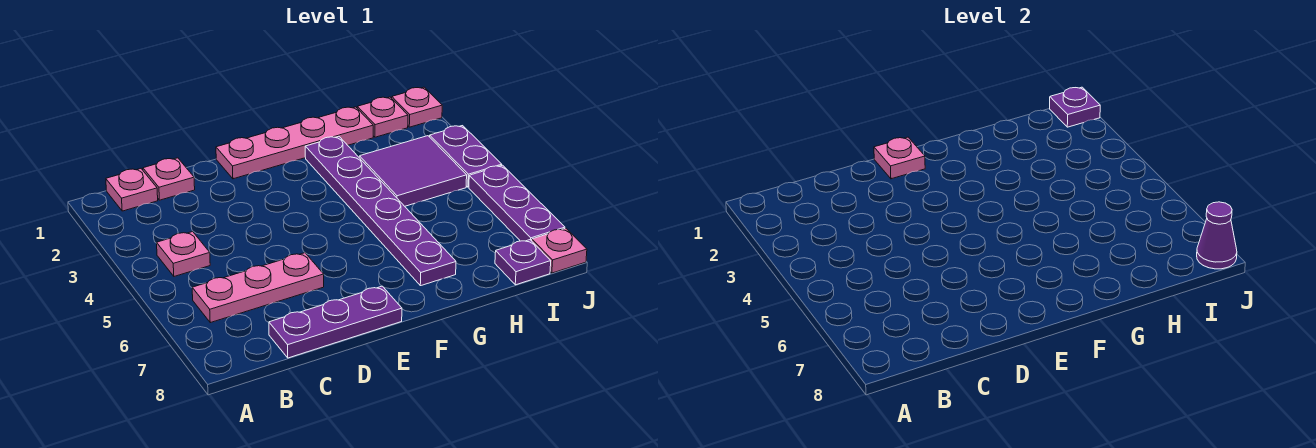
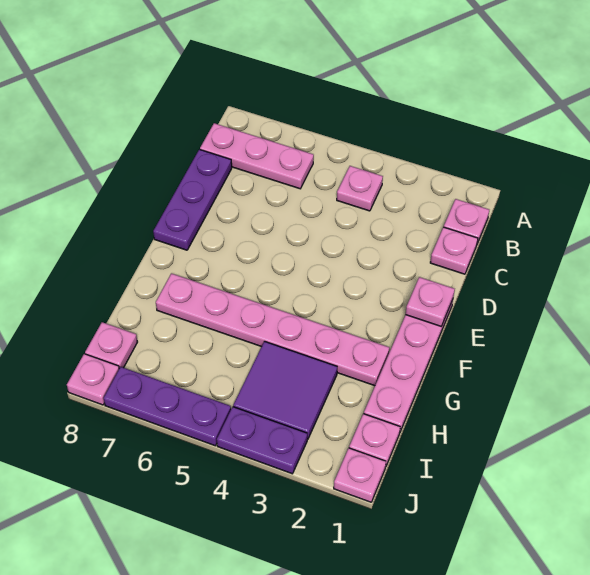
pink plate B6:D6 level 1 -> pink plate B6:B8 level 1
purple plate G2:G7 level 1 -> pink plate G2:G7 level 1
purple plate I8 level 1 -> pink plate I8 level 1
purple plate J1 level 2 -> none
purple cone J8 level 2 -> none

